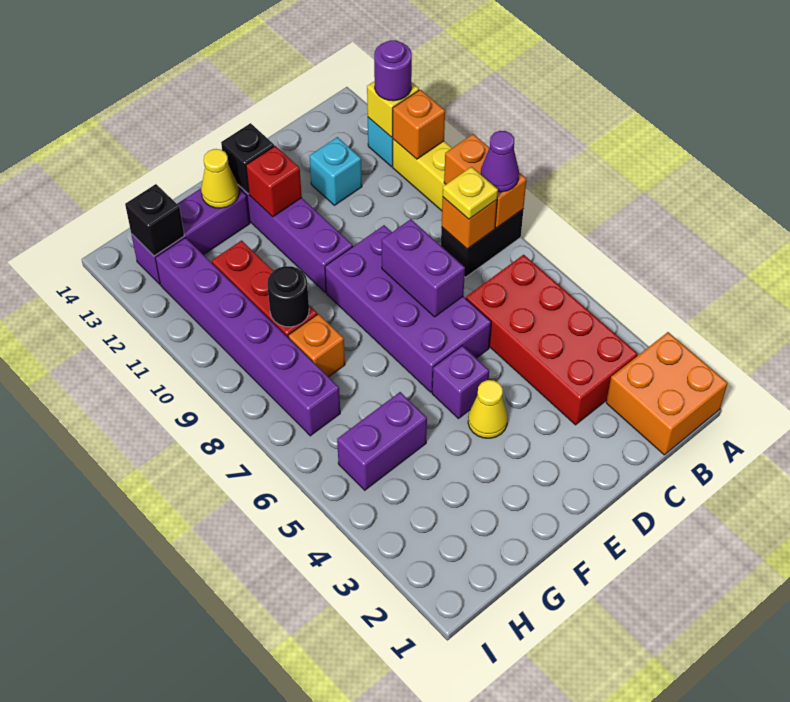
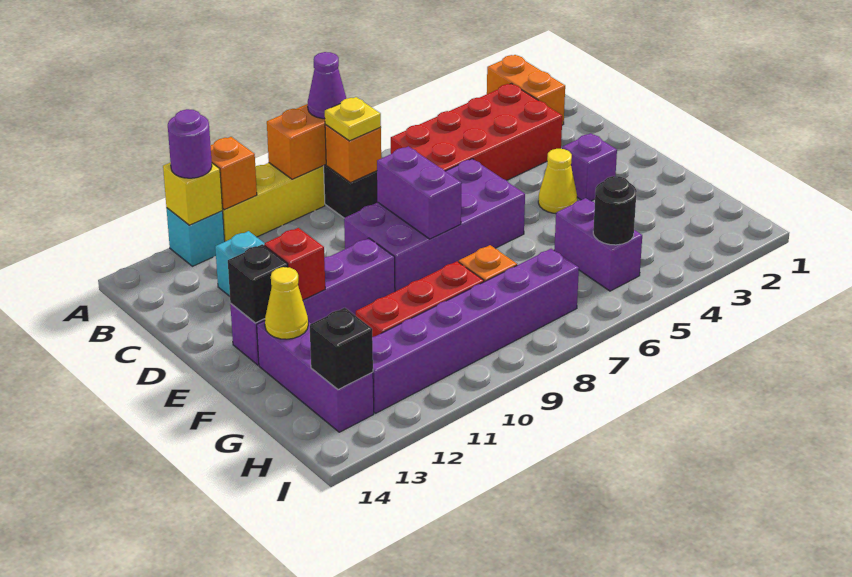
orange brick A1:B2 level 1 -> orange brick A2:B2 level 1
purple brick D7:D8 level 2 -> purple brick D8:E8 level 2
purple brick E5 level 1 -> purple brick E3 level 1
black round brick G9 level 2 -> black round brick H5 level 2

